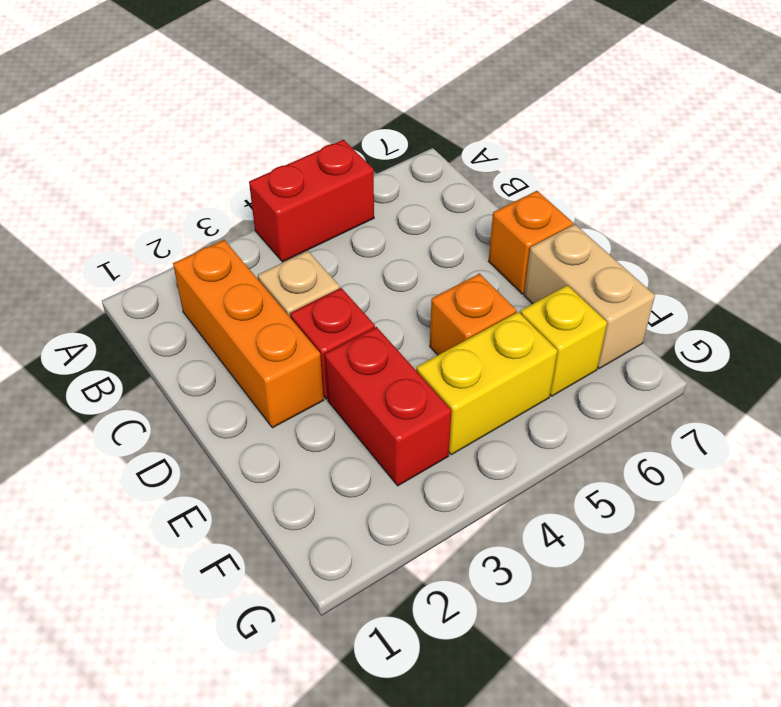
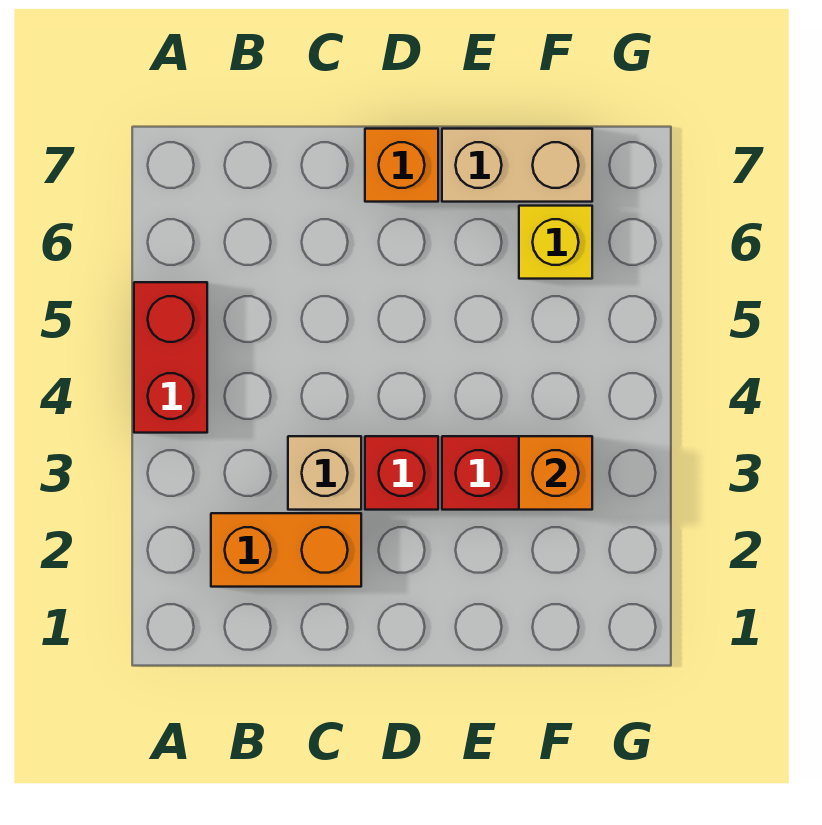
orange brick B2:D2 level 1 -> orange brick B2:C2 level 1
orange brick E5 level 1 -> orange brick F3 level 2
yellow brick F4:F5 level 1 -> none

